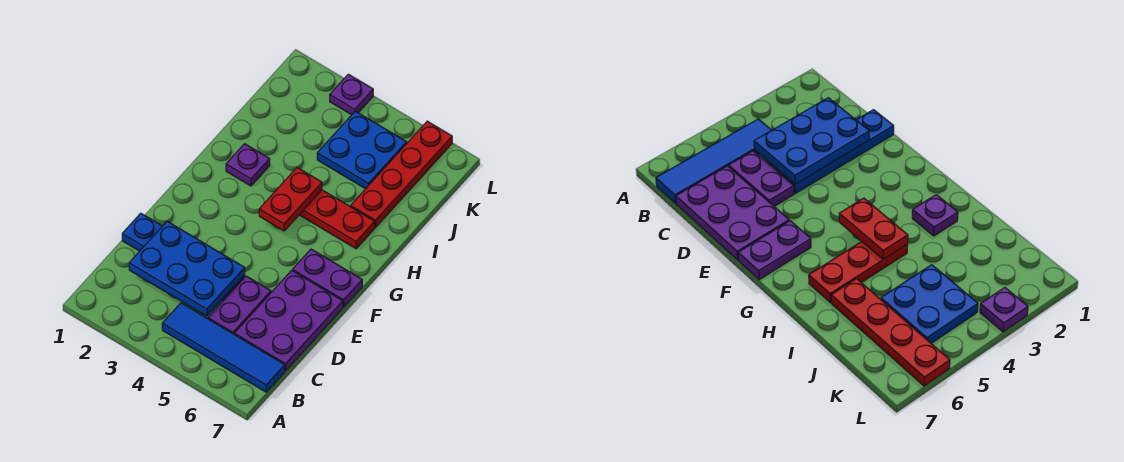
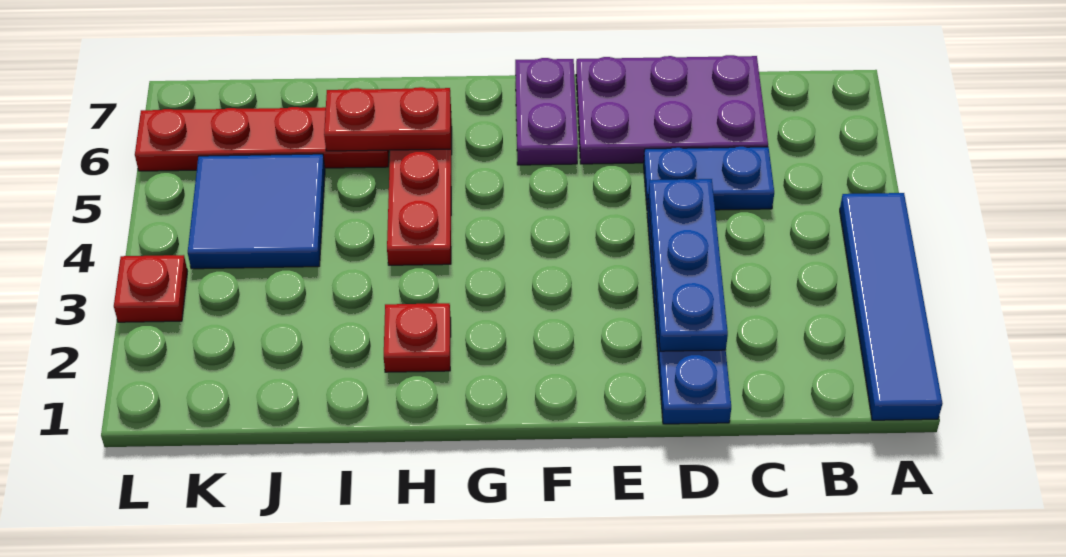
blue tile B4:B7 level 1 -> blue tile A1:A4 level 1
blue plate C2:D4 level 2 -> blue plate D2:D4 level 2
purple plate C5:D5 level 1 -> blue plate C5:D5 level 1
red plate G4:H4 level 2 -> red plate H6:I6 level 2
purple plate H2 level 1 -> red plate H2 level 1
blue plate J4:K5 level 1 -> blue tile J4:K5 level 1
purple plate L3 level 1 -> red plate L3 level 1

